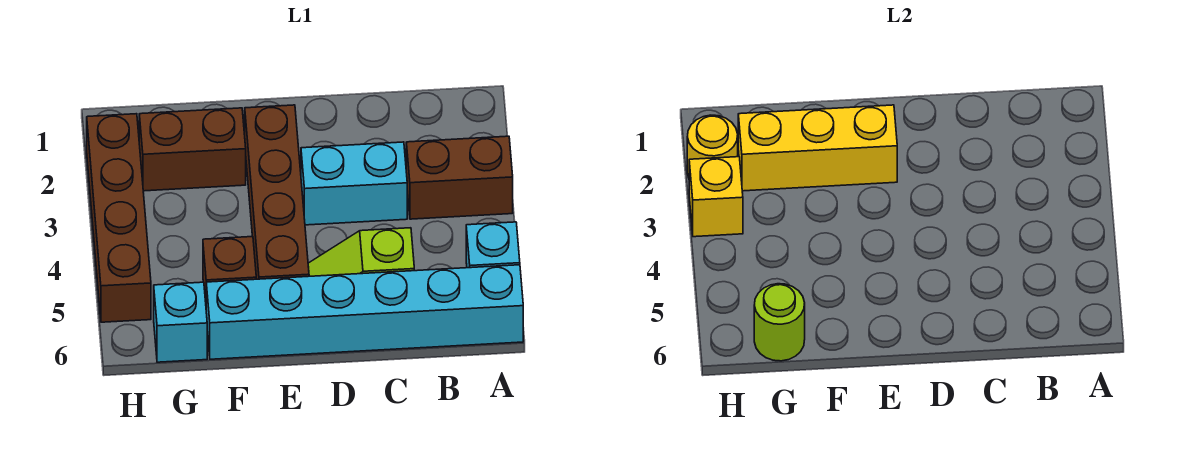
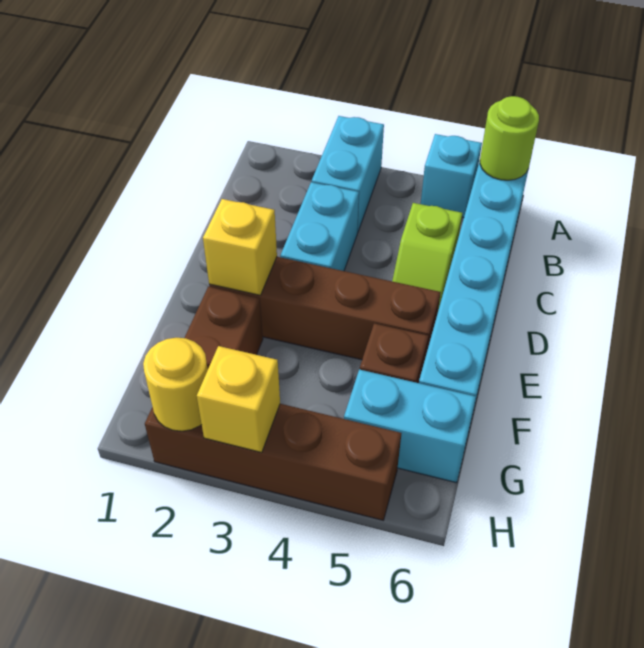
brown brick A3:B3 level 1 -> cyan brick A3:B3 level 1
yellow brick E2:G2 level 2 -> yellow brick E2 level 2
cyan brick G6 level 1 -> cyan brick G5:G6 level 1
lime round brick G6 level 2 -> lime round brick A6 level 2

